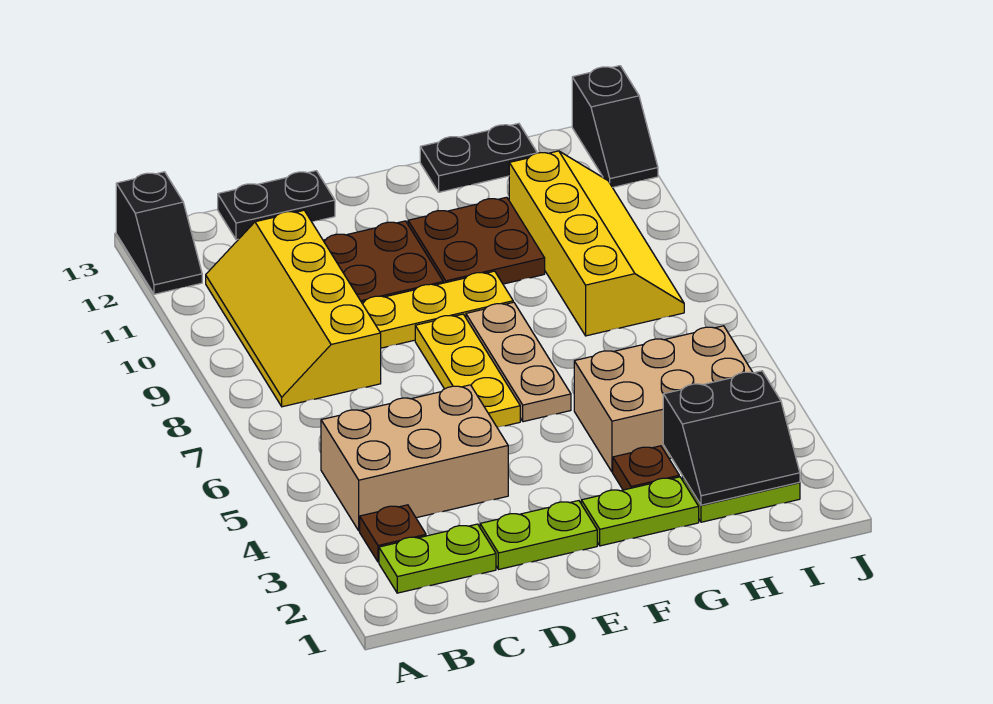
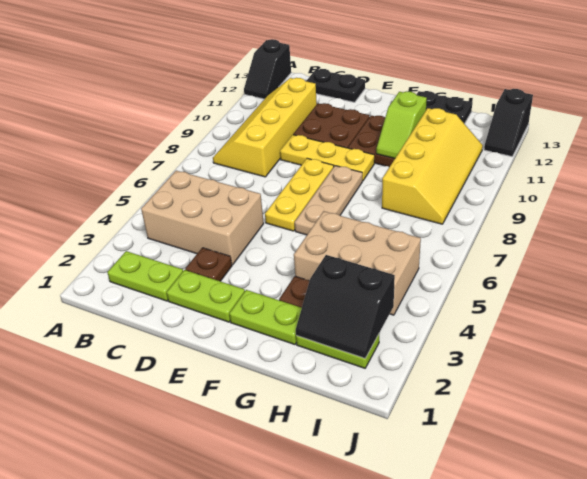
brown plate B3 level 1 -> brown plate D3 level 1
none -> lime slope G10:G11 level 2 top 11

